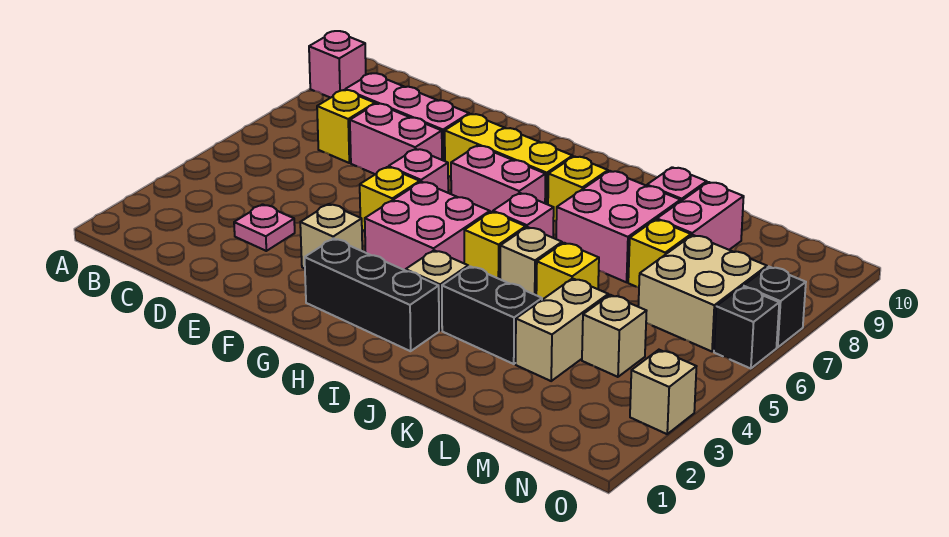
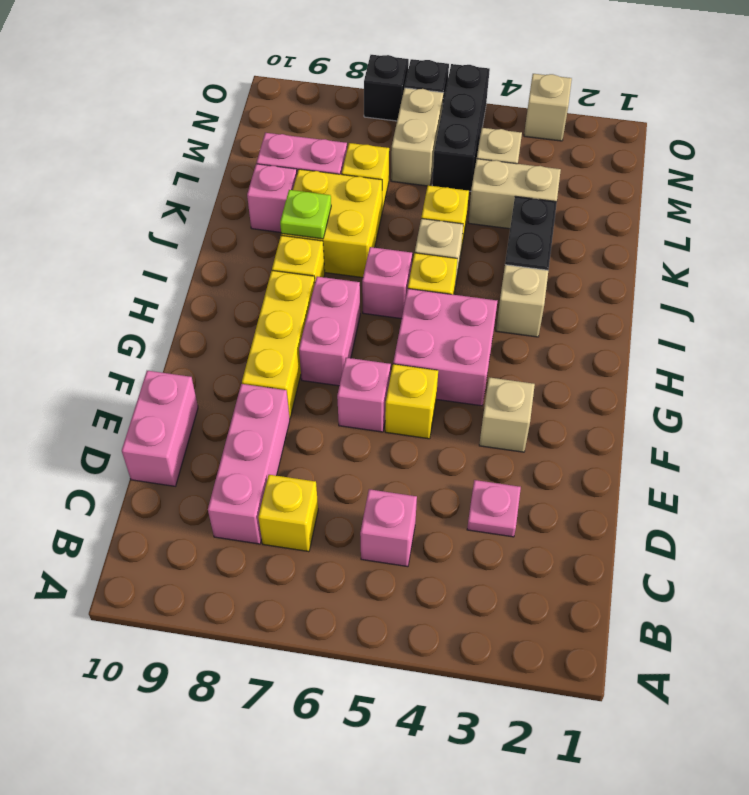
pink brick A9 level 1 -> pink brick C5 level 1
pink brick D7:E7 level 1 -> pink brick D10:E10 level 1
black brick G2:I2 level 1 -> black brick M5:O5 level 1
pink brick J7:K8 level 1 -> yellow brick J7:K8 level 1
none -> lime plate J8 level 2
tan brick M6:N7 level 1 -> tan brick M6:N6 level 1

